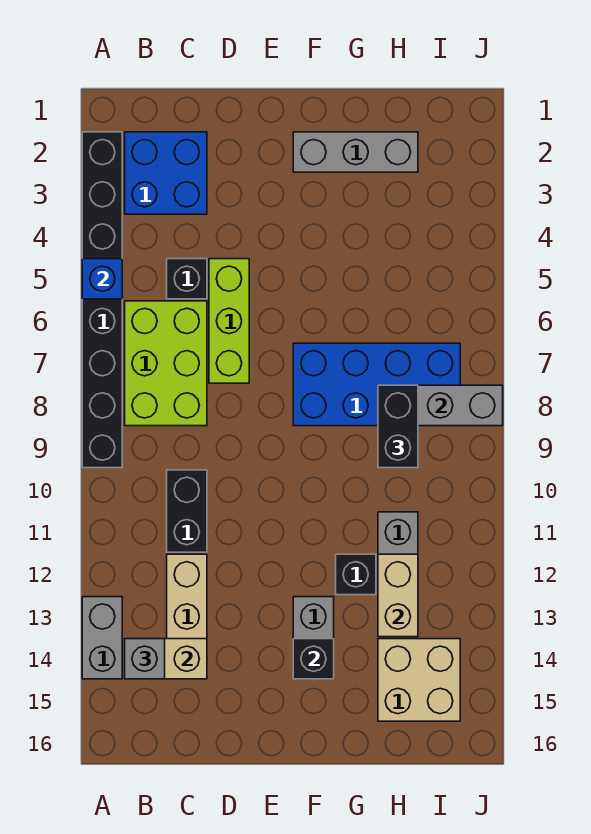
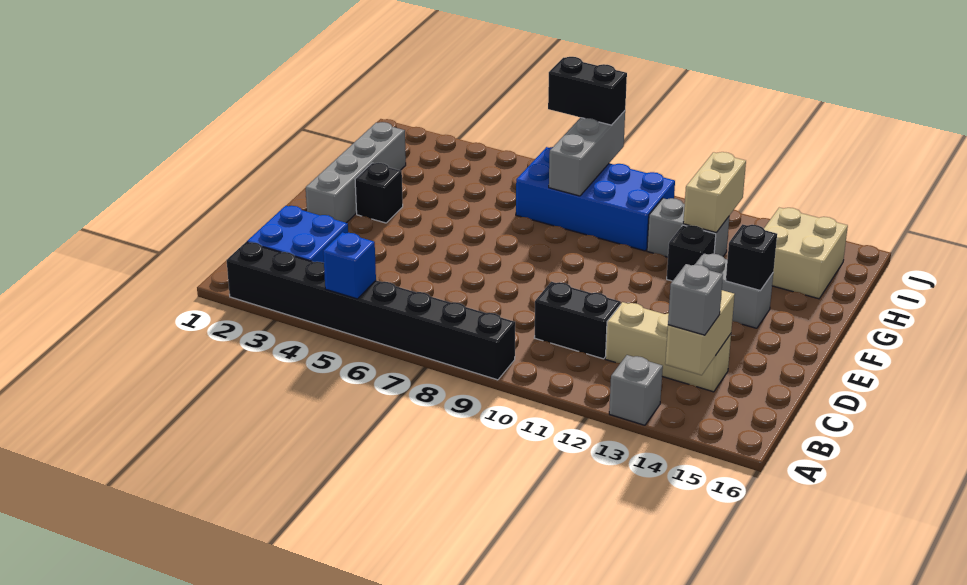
grey brick A13:A14 level 1 -> grey brick A13 level 1
lime brick B6:C8 level 1 -> none
black brick C5 level 1 -> black brick F3 level 1
lime brick D5:D7 level 1 -> none
grey brick F2:H2 level 1 -> grey brick E2:H2 level 1
blue brick F7:I8 level 1 -> blue brick H7:I10 level 1
black brick H8:H9 level 3 -> black brick J7:J8 level 3
tan brick H12:H13 level 2 -> tan brick H12:I12 level 2

